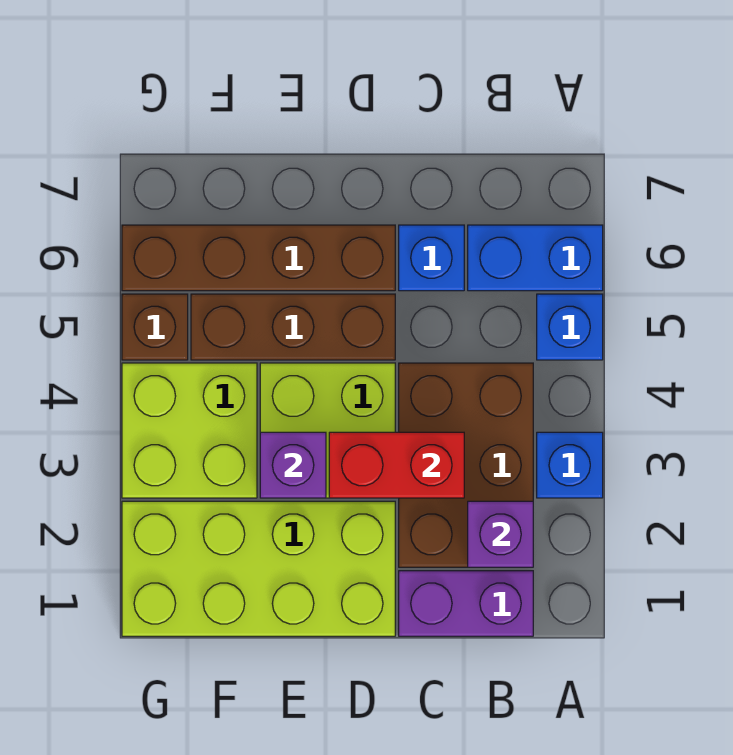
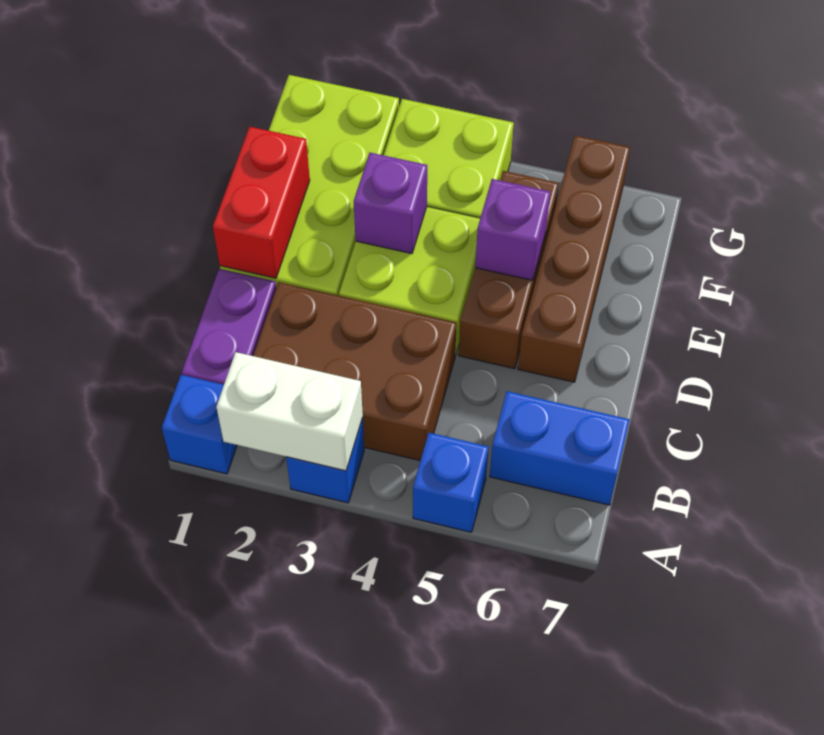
none -> white brick A2:A3 level 2
blue brick A6:B6 level 1 -> blue brick B6:B7 level 1
purple brick B2 level 2 -> purple brick E5 level 2
red brick C3:D3 level 2 -> red brick D1:E1 level 2
blue brick C6 level 1 -> blue brick A1 level 1
brown brick G5 level 1 -> none

